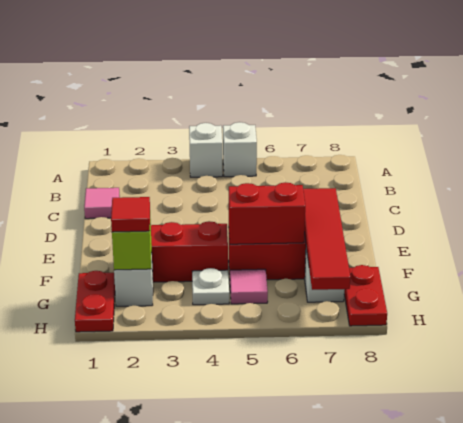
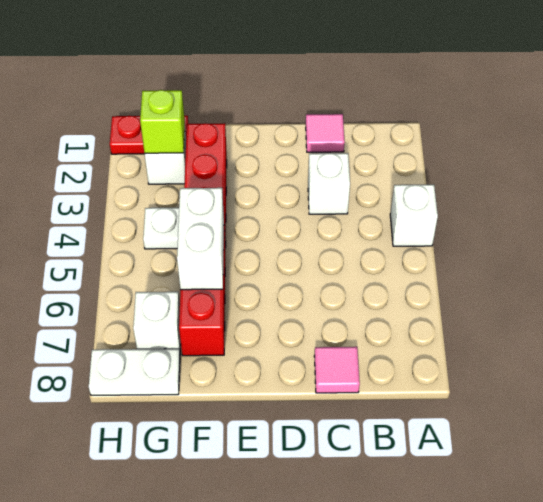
white brick A5 level 1 -> white brick C3 level 1
red tile E7:H7 level 2 -> none
red brick F5:F6 level 2 -> white brick F5:F6 level 2
red tile G2 level 3 -> none
pink tile G5 level 1 -> pink tile C8 level 1
red plate G8:H8 level 1 -> white plate G8:H8 level 1

